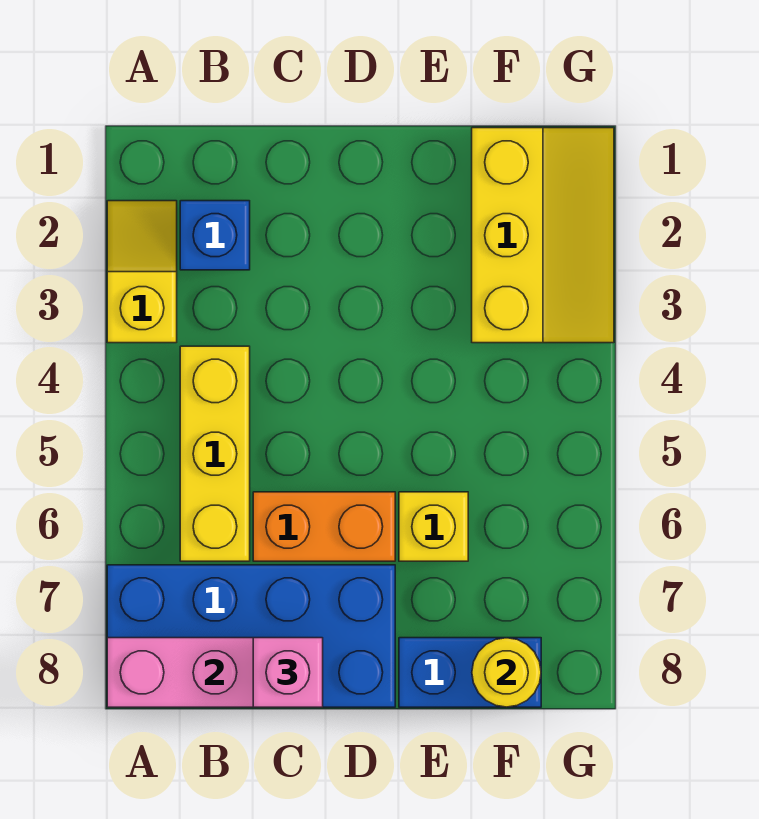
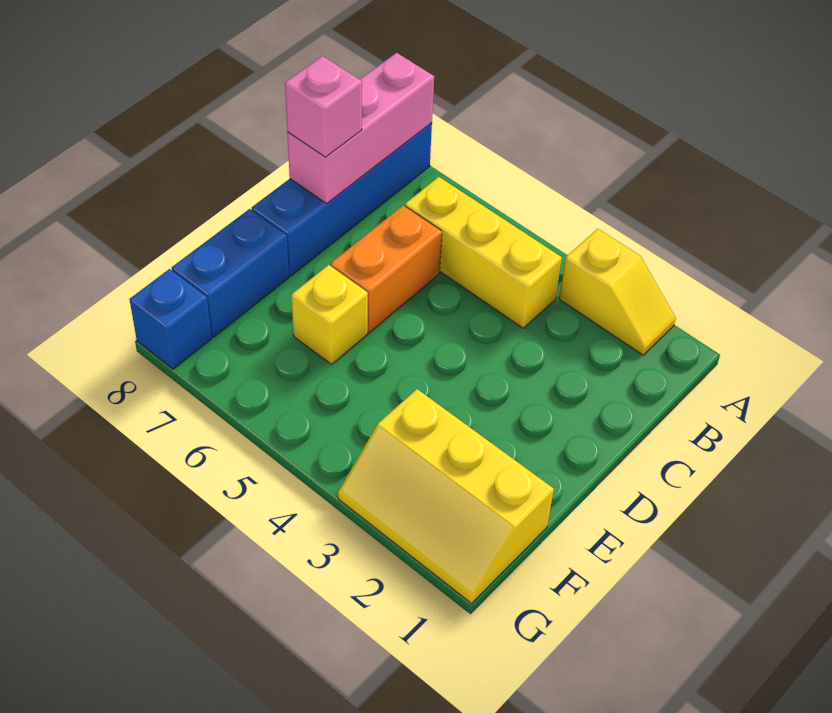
blue brick A7:D8 level 1 -> blue brick A8:D8 level 1
blue brick B2 level 1 -> blue brick G8 level 1
yellow round brick F8 level 2 -> none

